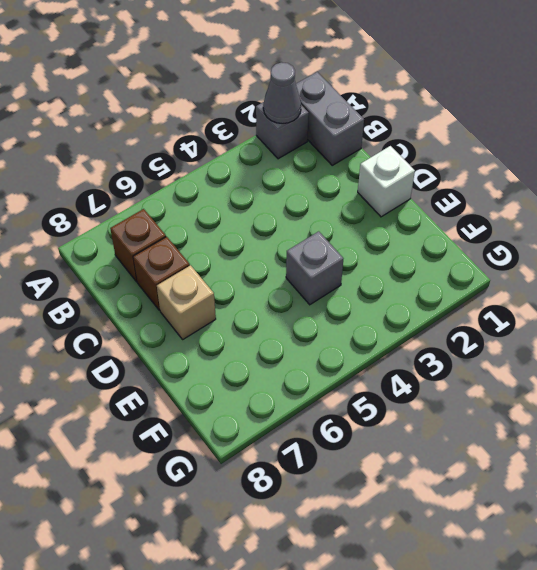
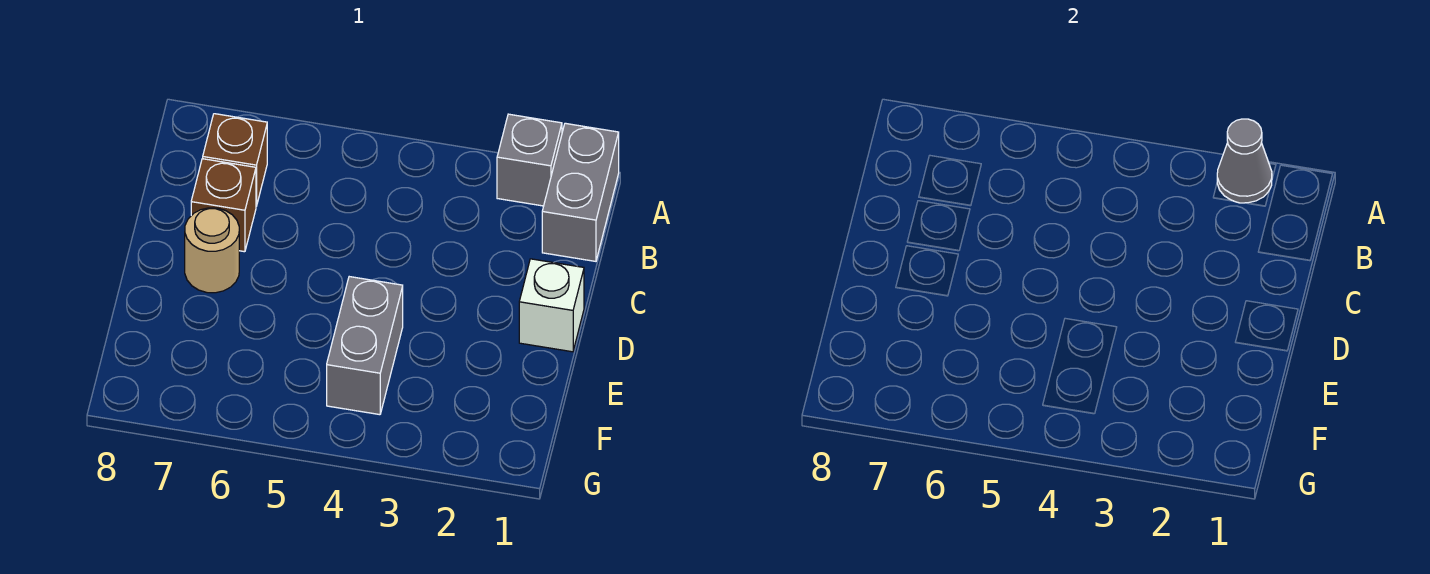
tan brick D7 level 1 -> tan round brick D7 level 1
grey brick E4 level 1 -> grey brick E4:F4 level 1

